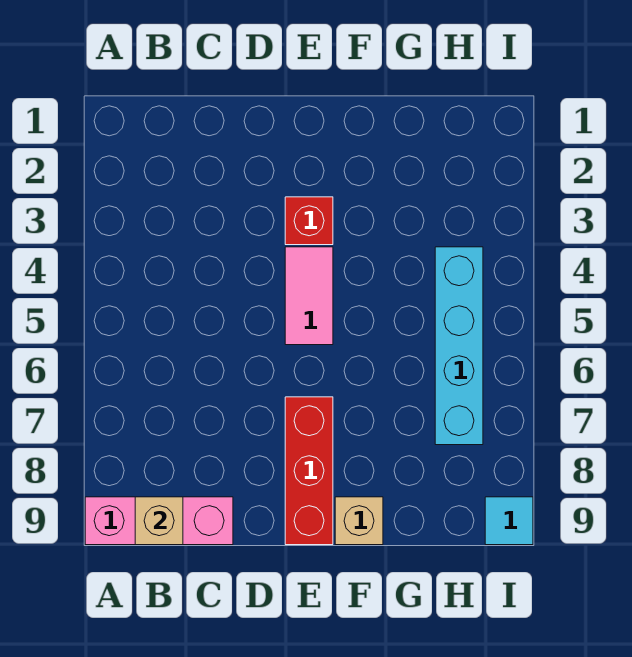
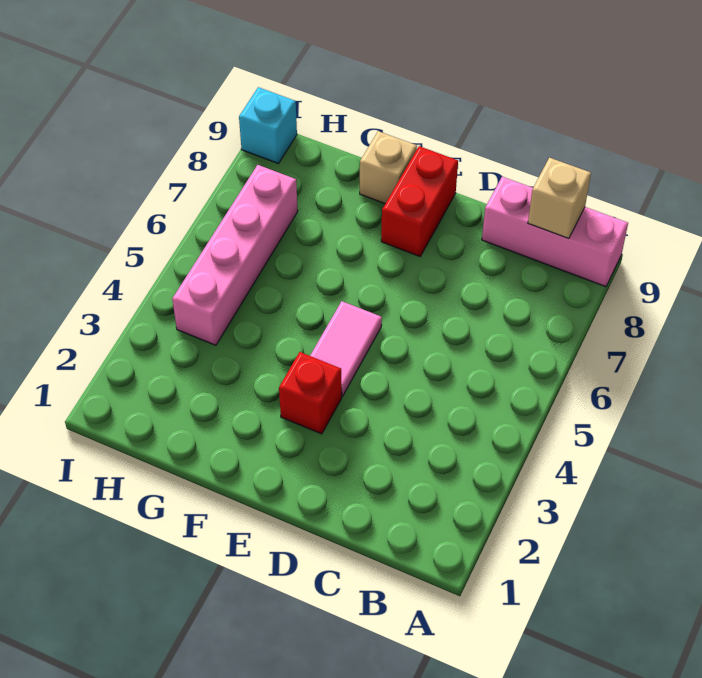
red brick E7:E9 level 1 -> red brick E8:E9 level 1
cyan brick H4:H7 level 1 -> pink brick H4:H7 level 1
cyan tile I9 level 1 -> cyan brick I9 level 1

